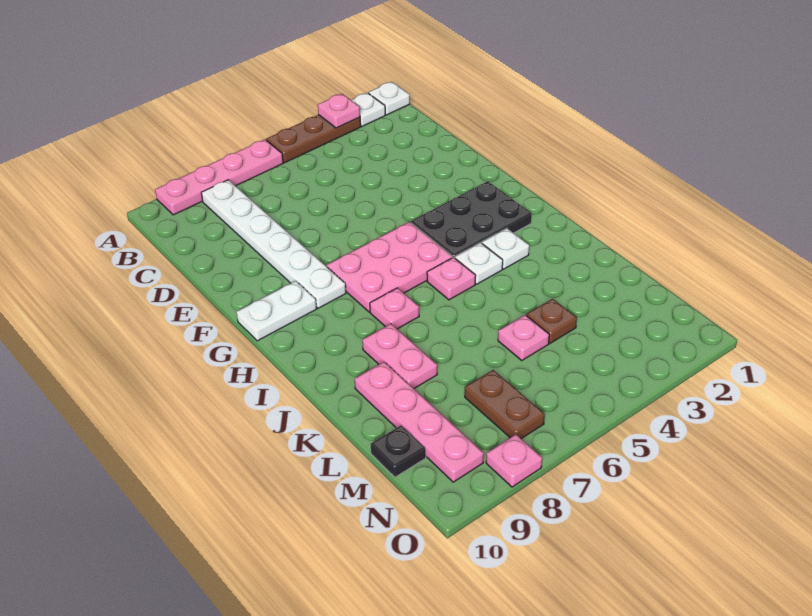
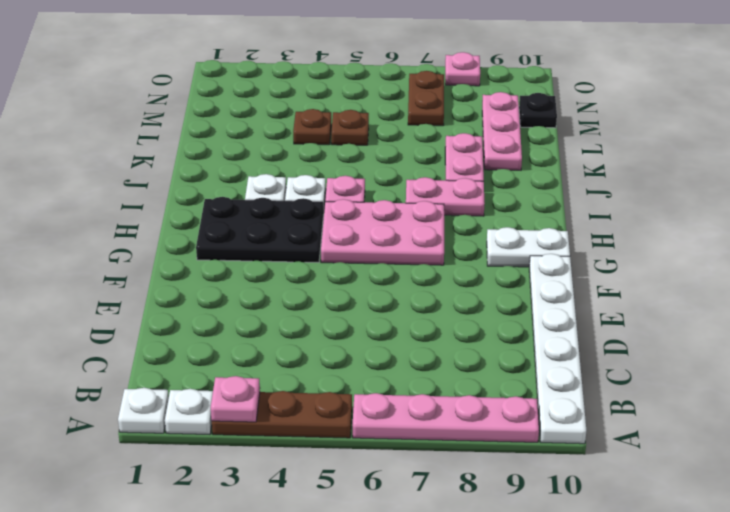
white plate B8:G8 level 1 -> white plate A10:F10 level 1
pink plate I7 level 1 -> pink plate I7:I8 level 1
pink plate K9:N9 level 1 -> pink plate K9:M9 level 1
pink plate L5 level 1 -> brown plate L5 level 1

